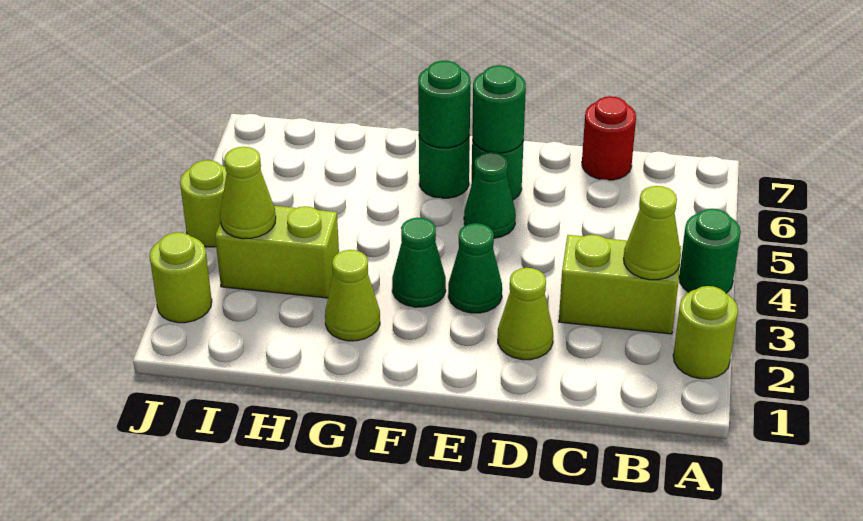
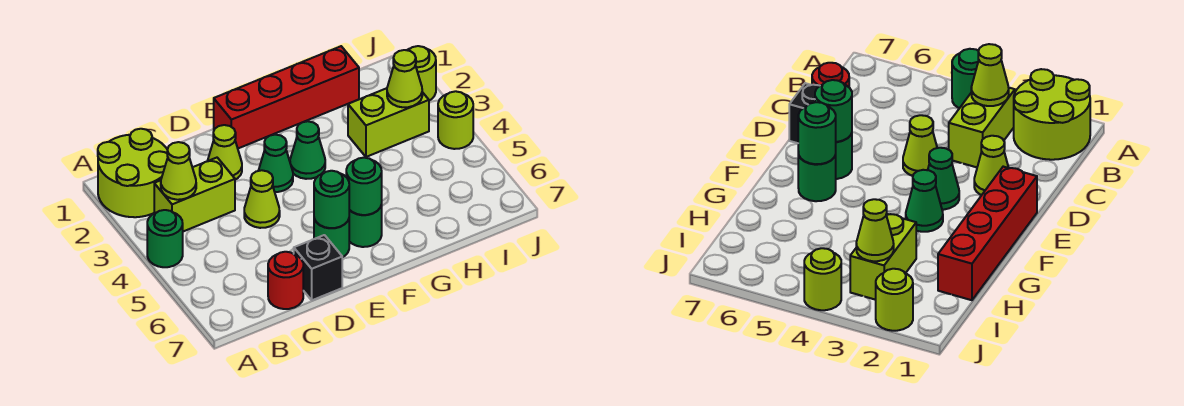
lime round brick A2 level 1 -> lime round brick A1:B2 level 1
none -> black brick D7 level 1
none -> red brick E1:H1 level 1
green cone E5 level 1 -> none
lime cone G2 level 1 -> lime cone D4 level 1

